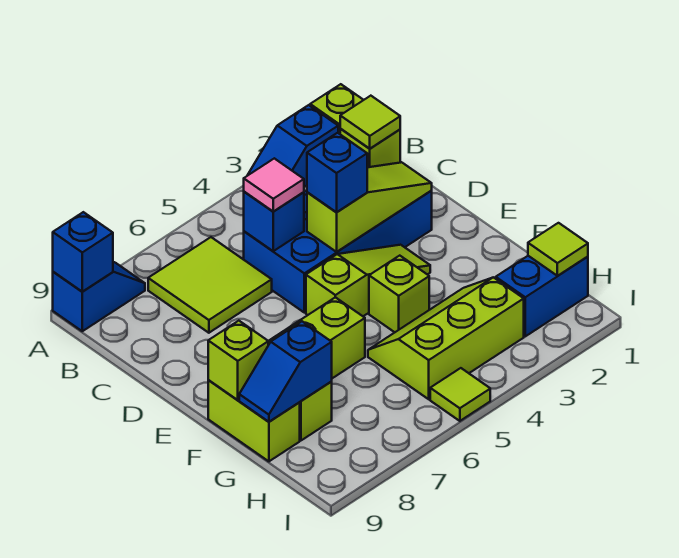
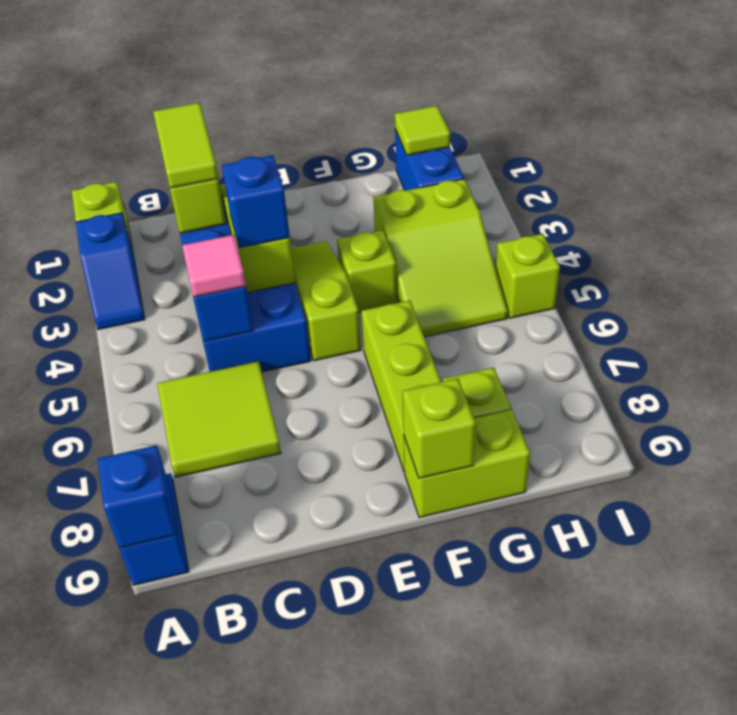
lime tile C2 level 3 -> lime tile C1:C2 level 3
lime slope G3:H5 level 1 top H -> lime slope G3:H5 level 1 top 3
blue slope G8:G9 level 2 top 8 -> none
lime tile I5 level 1 -> lime brick I5 level 1

